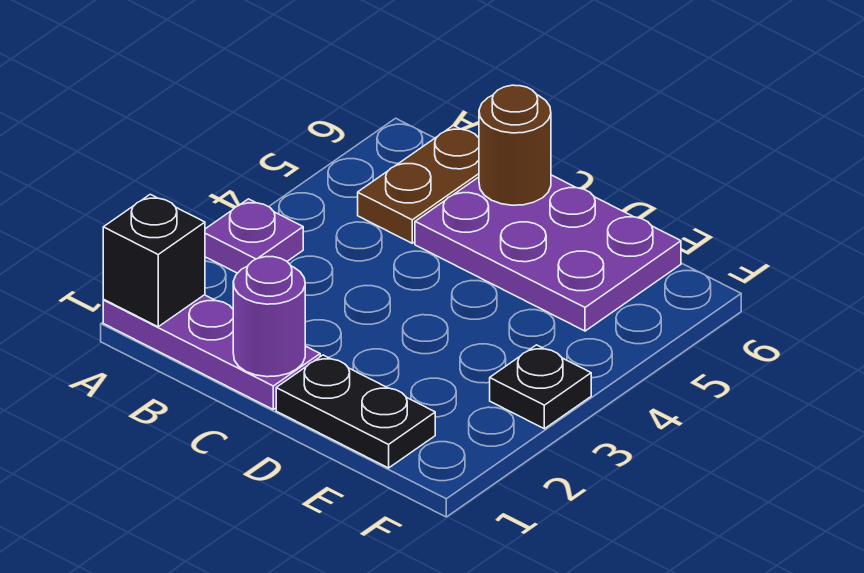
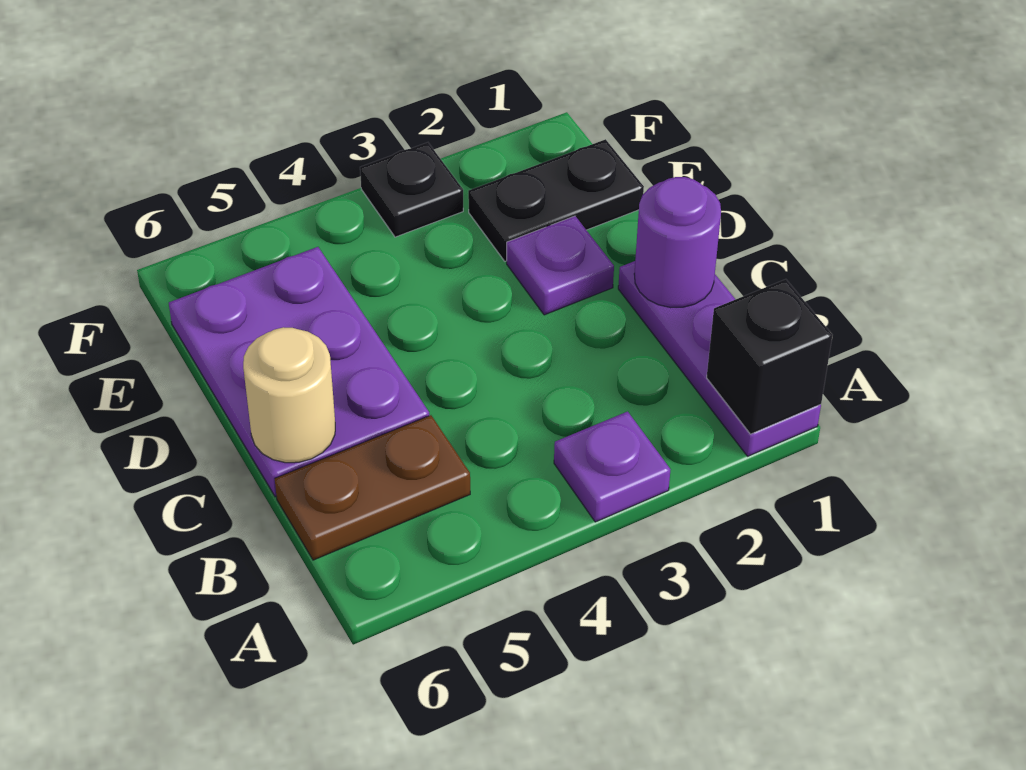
brown round brick C6 level 2 -> tan round brick C6 level 2
black plate D1:E1 level 1 -> black plate E1:E2 level 1
none -> purple plate D2 level 1

